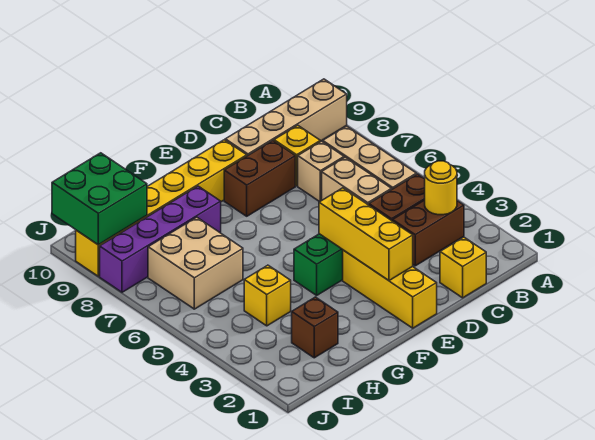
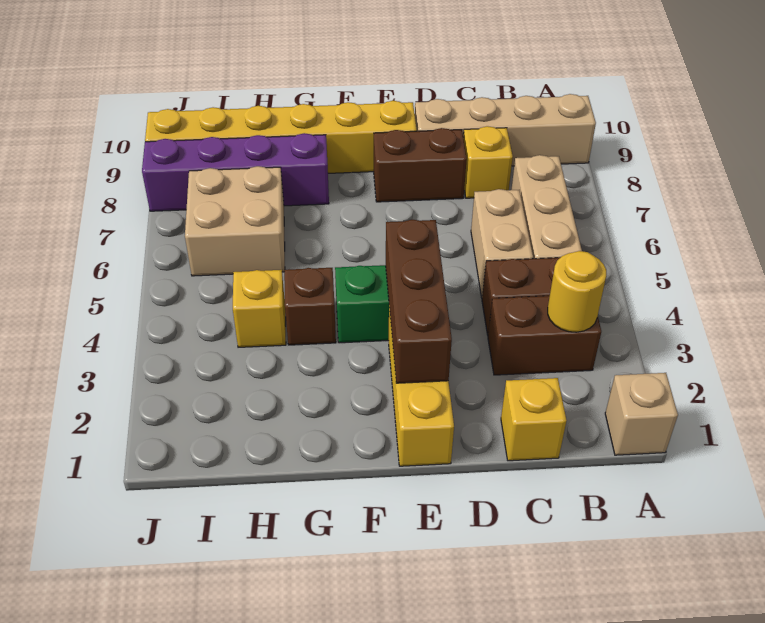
tan brick C7 level 1 -> tan brick A1 level 1
yellow brick E2:E4 level 2 -> brown brick E2:E4 level 2
brown brick H2 level 1 -> brown brick G4 level 1
green brick I9:J10 level 2 -> none

